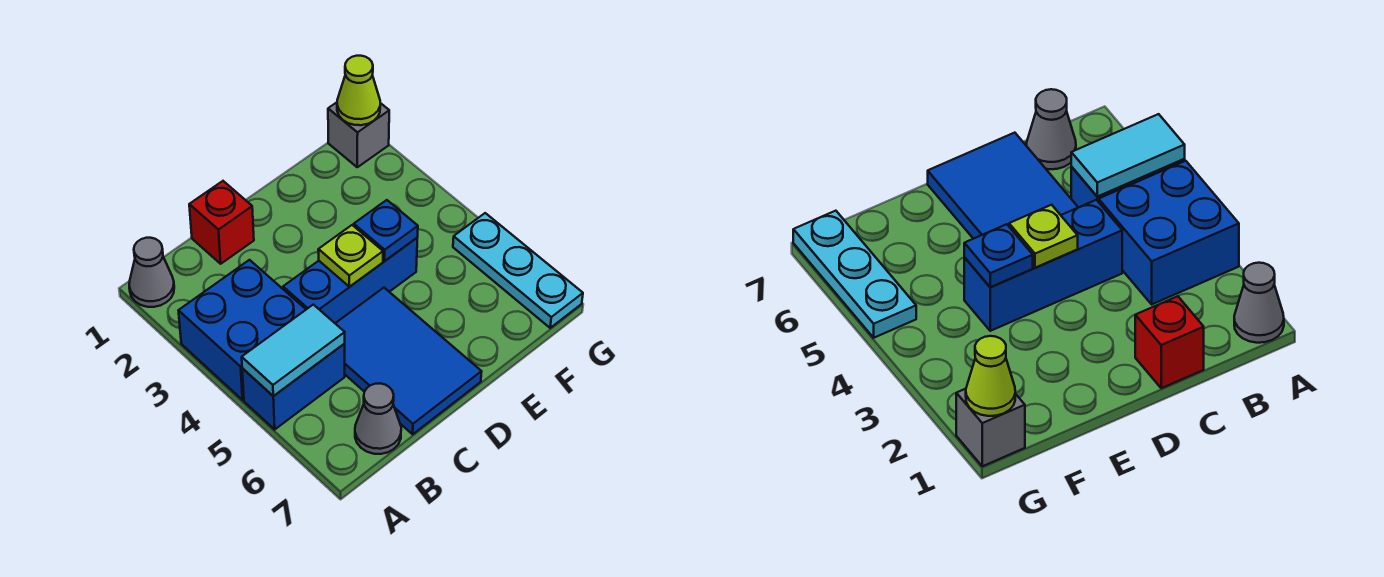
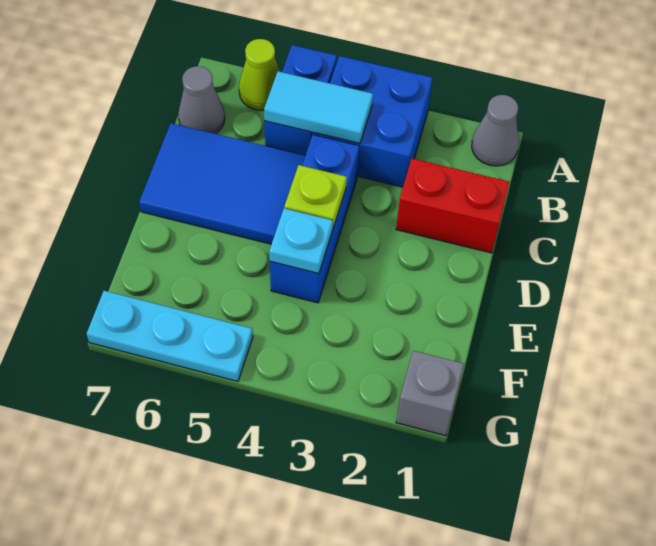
cyan tile A5:B5 level 2 -> cyan tile B4:B5 level 2
red brick C1 level 1 -> red brick C1:C2 level 1
blue plate E4 level 2 -> cyan plate E4 level 2
lime cone G1 level 2 -> lime cone A6 level 1

